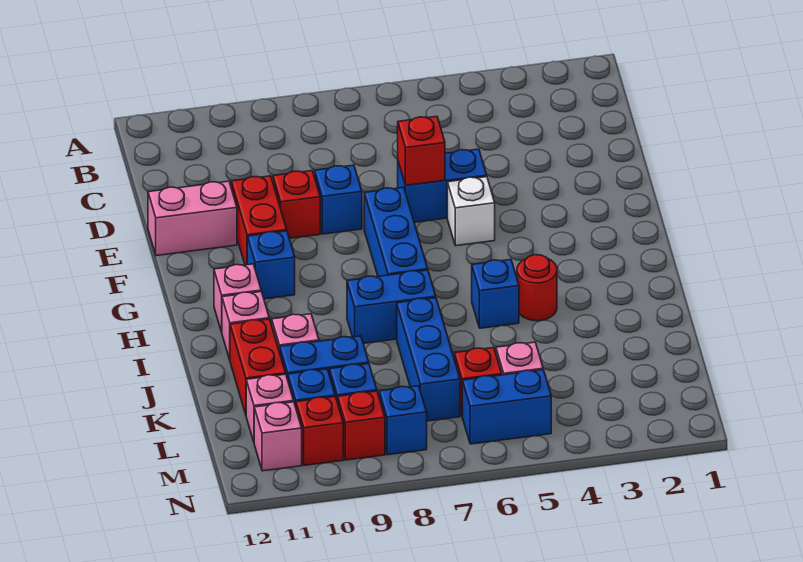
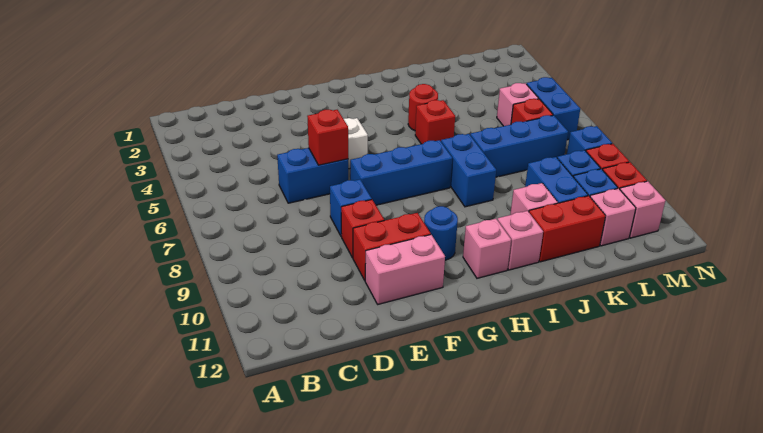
blue brick E5:E6 level 1 -> blue brick D6:E6 level 1
pink brick E11:E12 level 1 -> pink brick E11:F11 level 1
blue brick G10 level 1 -> blue round brick G10 level 1
blue brick I5 level 1 -> red brick I5 level 1

